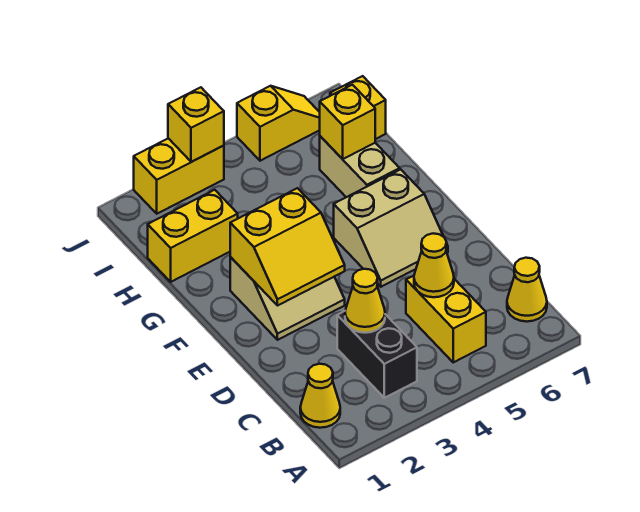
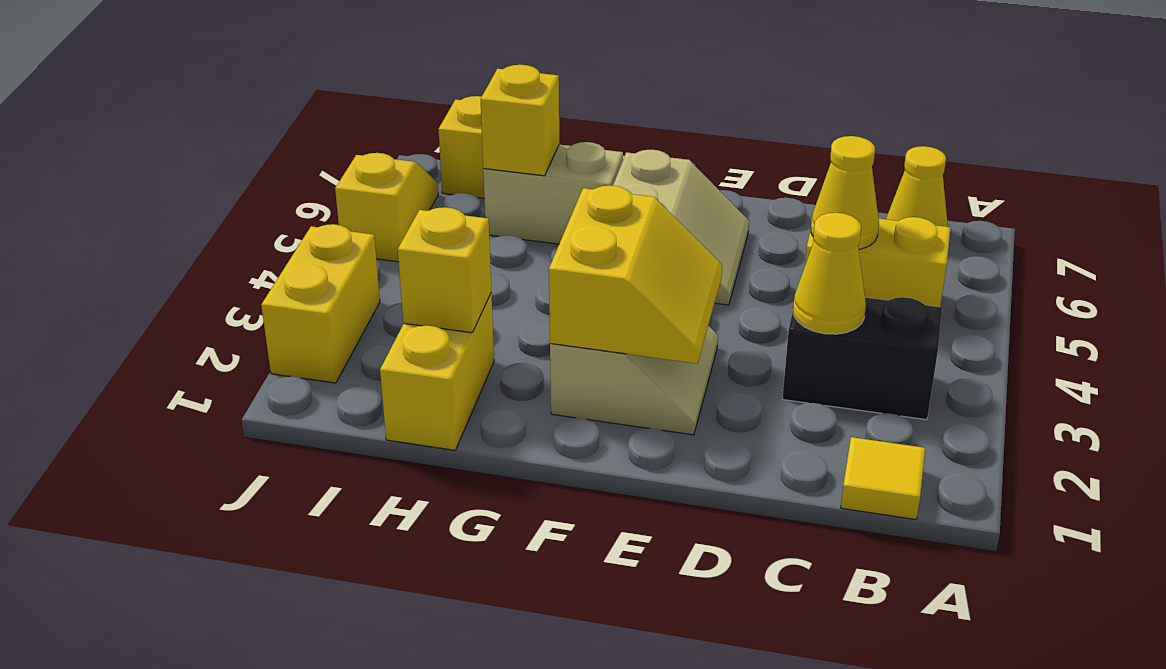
yellow cone B1 level 1 -> yellow tile B1 level 1
yellow brick J3 level 2 -> yellow brick H2 level 2

